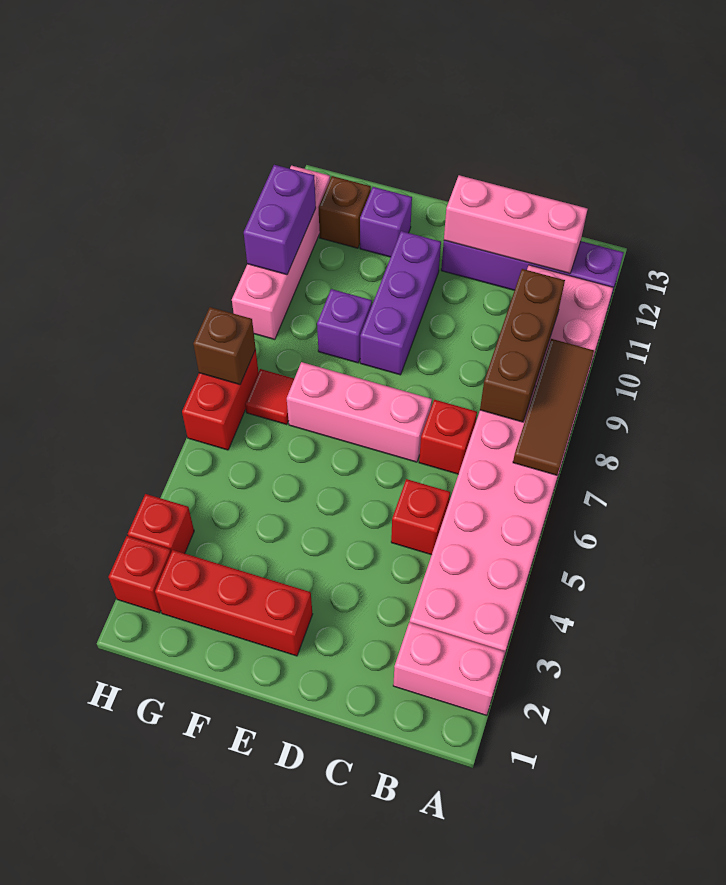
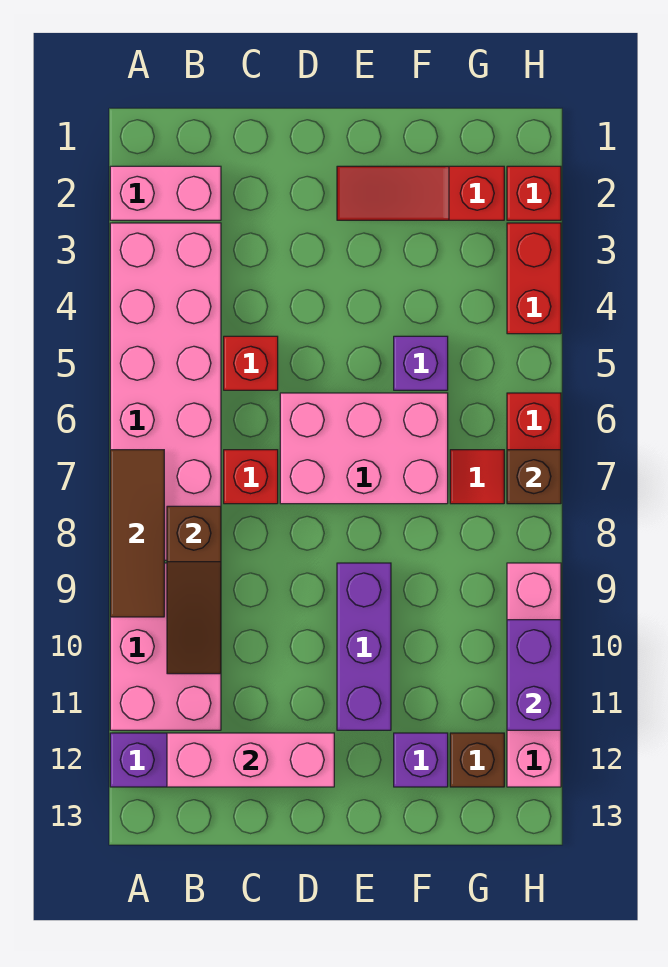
brown brick B8:B10 level 2 -> brown slope B8:B10 level 2 top 8
pink brick D7:F7 level 1 -> pink brick D6:F7 level 1
red brick E2:G2 level 1 -> red slope E2:G2 level 1 top G
purple brick F9 level 1 -> purple brick F5 level 1
red brick H3 level 1 -> red brick H3:H4 level 1

